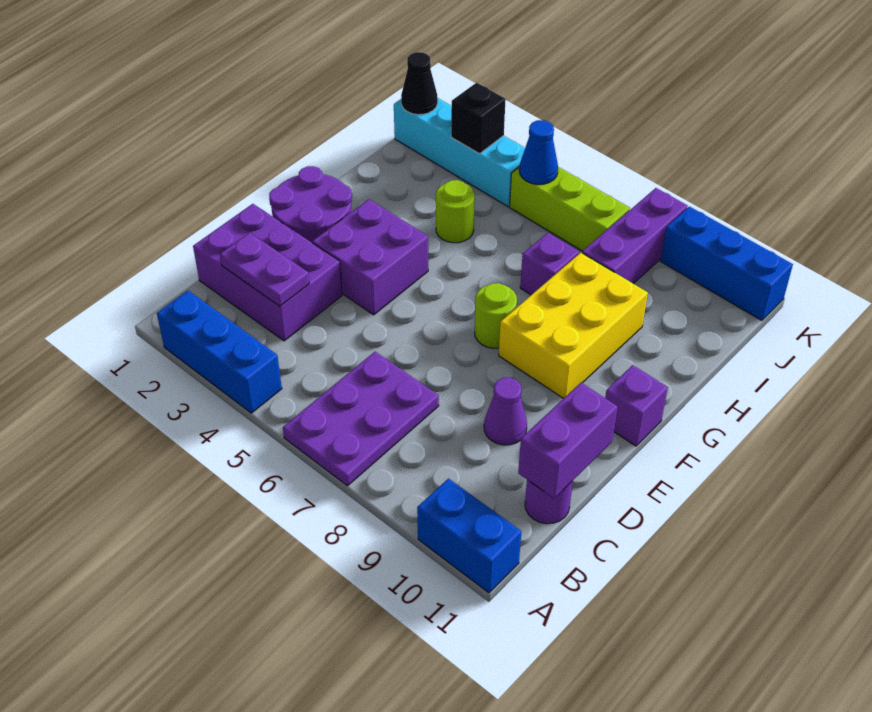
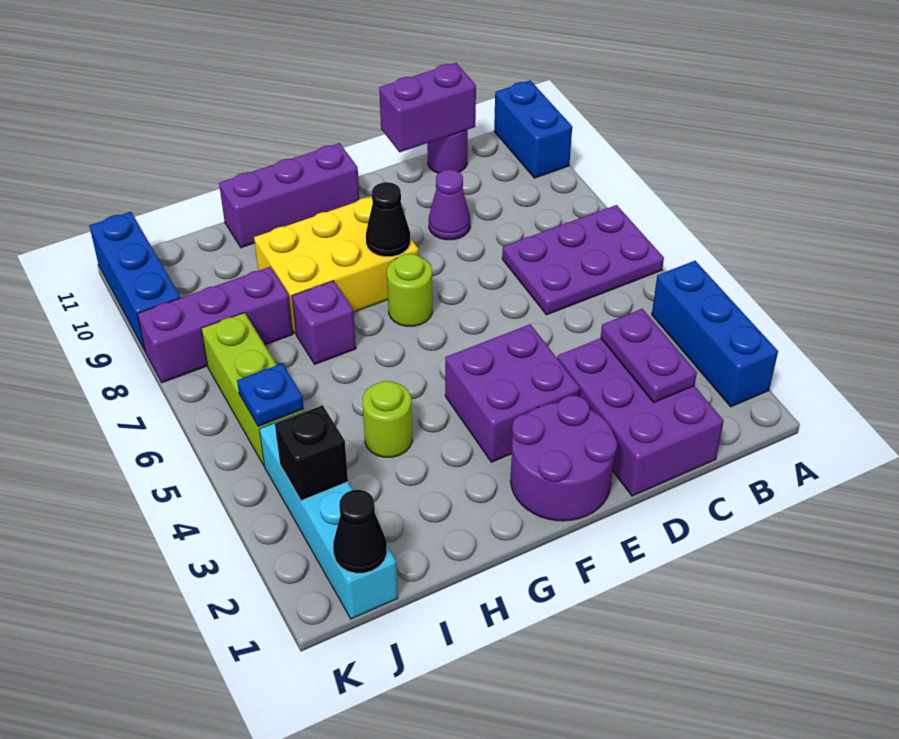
none -> black cone F8 level 2
purple brick F11 level 1 -> purple brick F11:H11 level 1
blue cone J5 level 2 -> blue plate J5 level 2

